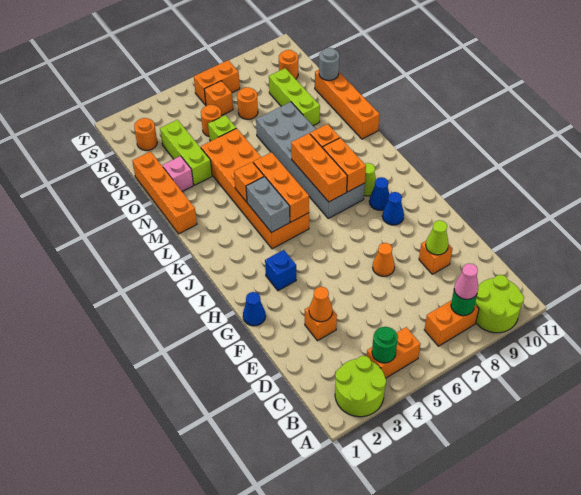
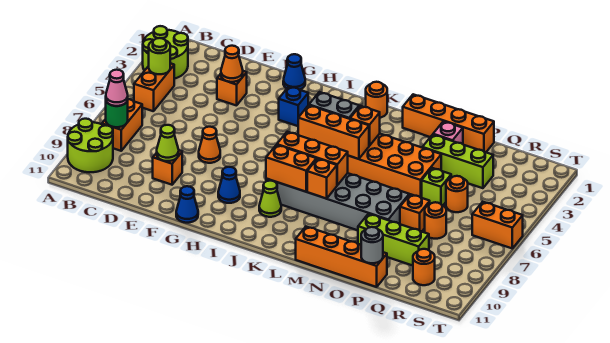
green round brick B4 level 2 -> lime round brick B4 level 2
blue cone I9 level 1 -> blue cone G11 level 1
orange round brick R2 level 1 -> orange round brick K1 level 1
orange brick R6 level 1 -> orange brick P7 level 1
orange brick S6:S7 level 1 -> orange brick S6:T6 level 1

